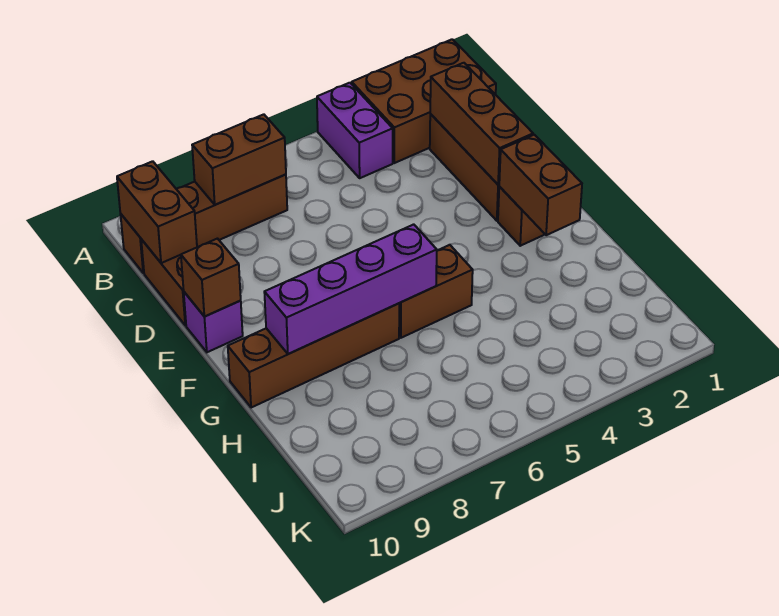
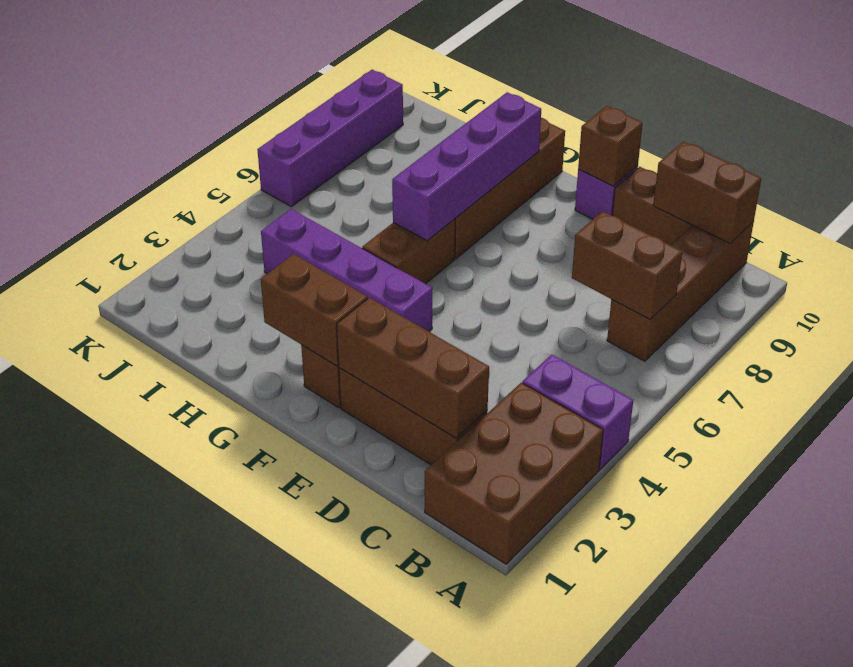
brown brick B7:B8 level 2 -> brown brick B7:C7 level 2
none -> purple brick F4:I4 level 1
none -> purple brick K6:K9 level 1

